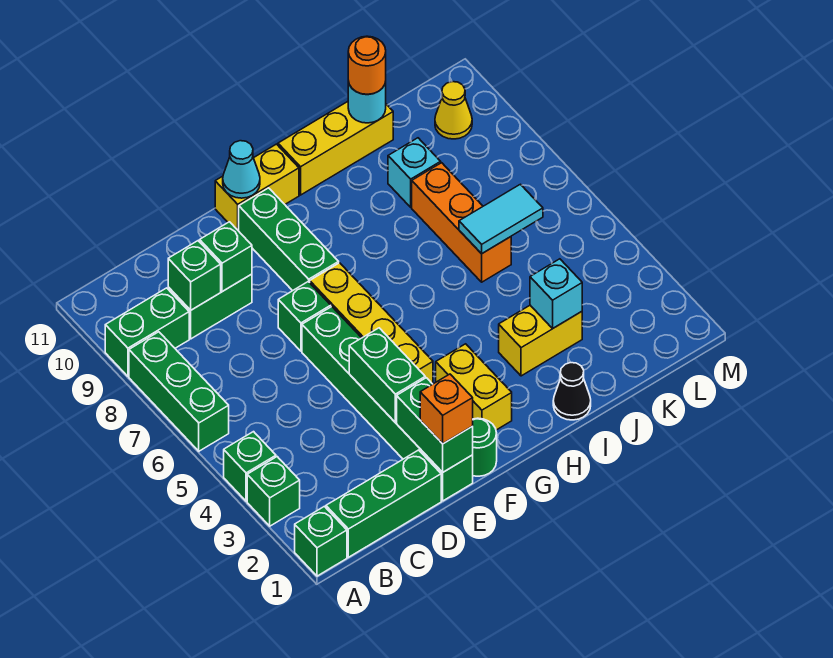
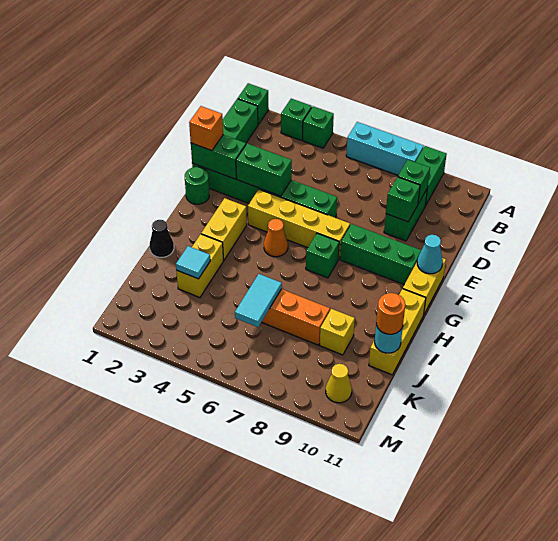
green brick A6:A8 level 1 -> cyan brick A6:A8 level 1
green brick E7 level 1 -> green brick G7 level 1
yellow brick G2:G3 level 1 -> yellow brick G3:H3 level 1
none -> orange cone G5 level 1
cyan brick J3 level 2 -> cyan tile J3 level 2
cyan brick J9 level 1 -> yellow brick J9 level 1

